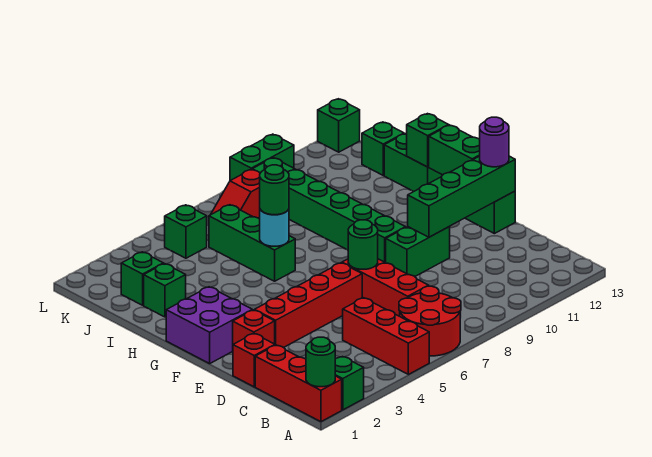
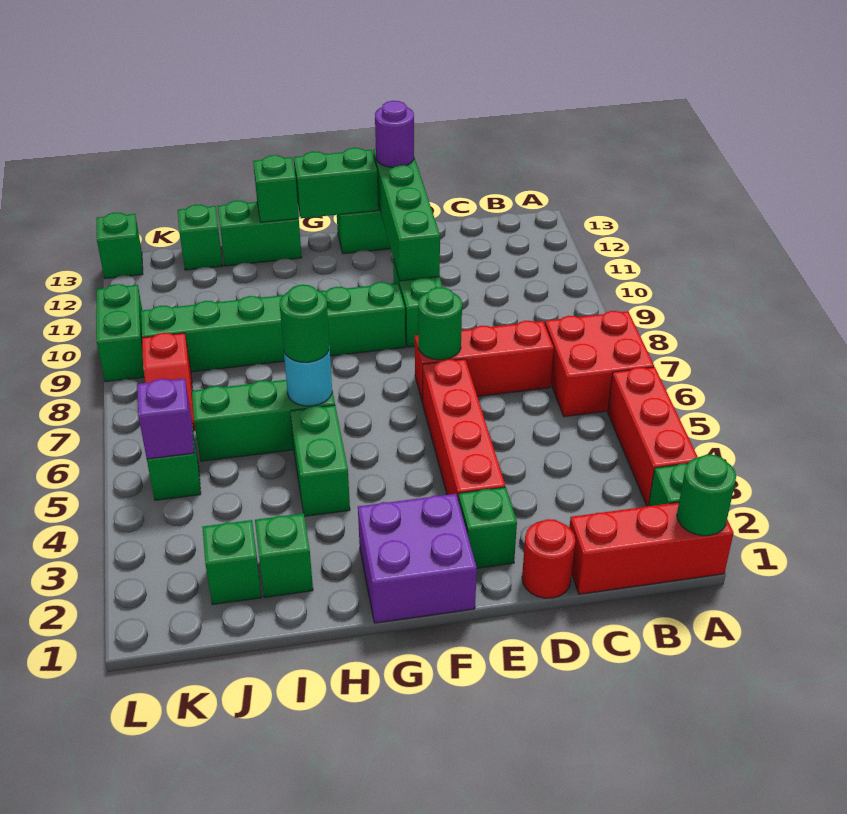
red brick A5:C5 level 1 -> red brick A3:A5 level 1
red round brick A6:B7 level 1 -> red brick A6:B7 level 1
red brick D1 level 1 -> red round brick D1 level 1
red brick E2 level 1 -> green brick E2 level 1
none -> green brick H4:H5 level 1
none -> purple brick K5 level 2

